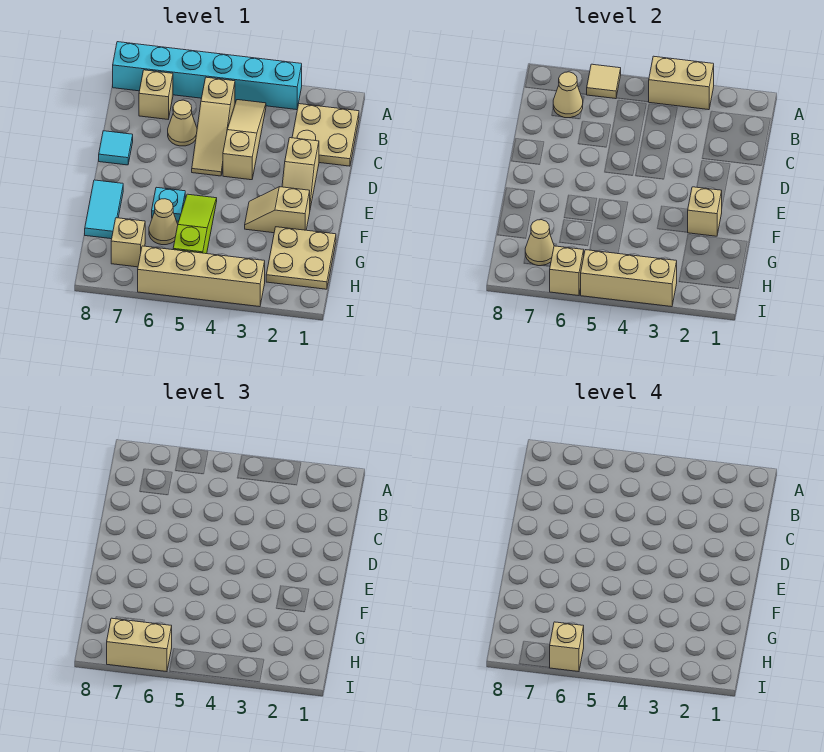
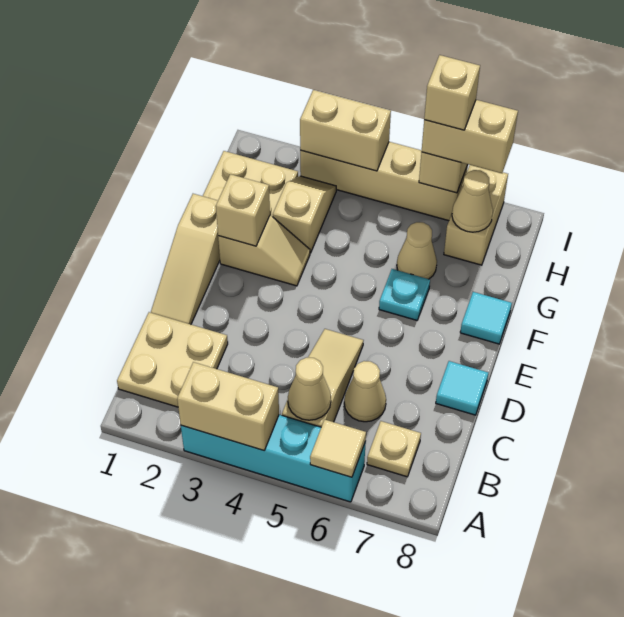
cyan brick A3:A8 level 1 -> cyan brick A3:A6 level 1
tan slope B4:D4 level 1 top D -> tan slope D1:F1 level 1 top F
tan brick B7 level 1 -> tan plate B7 level 1
tan cone B7 level 2 -> tan cone B5 level 2
tan slope D2:E2 level 1 top D -> tan slope G3:H3 level 1 top G
lime slope F5:H5 level 1 top H -> none
cyan tile F8:G8 level 1 -> cyan tile F8 level 1
tan brick H7 level 1 -> tan brick H7:I7 level 1
tan brick I3:I5 level 2 -> tan brick I3:I4 level 2

